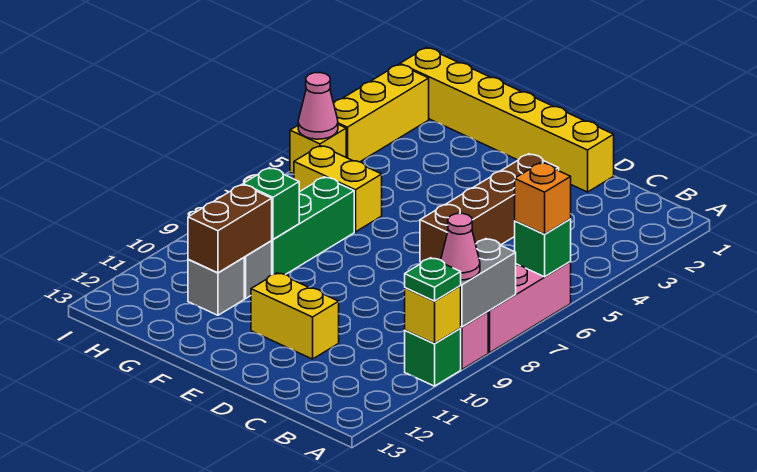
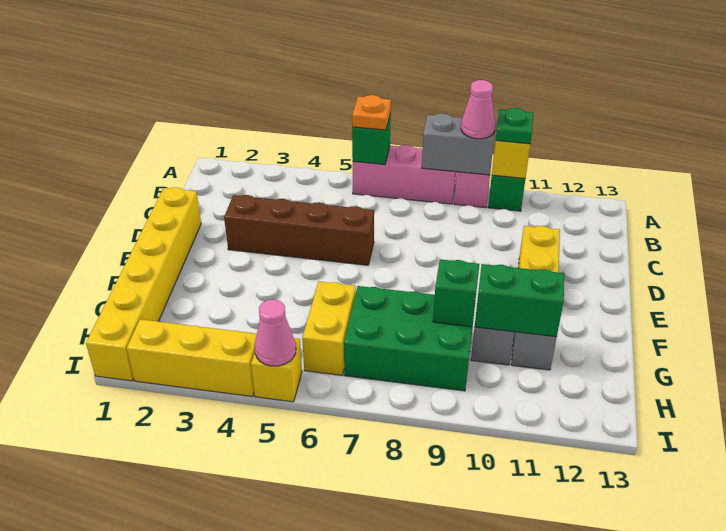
orange brick A6 level 3 -> orange plate A6 level 3
green brick G7:G9 level 1 -> green brick G7:H9 level 1
brown brick G10:G11 level 2 -> green brick G10:G11 level 2

